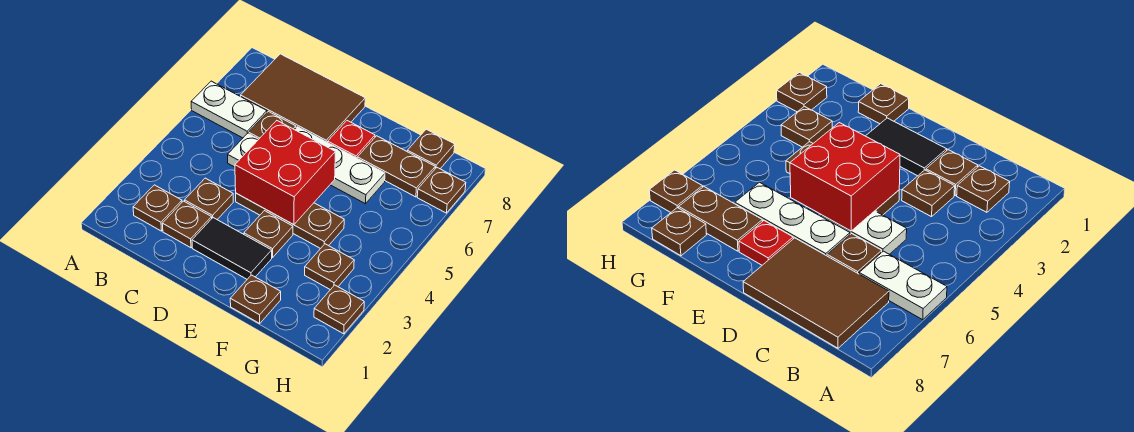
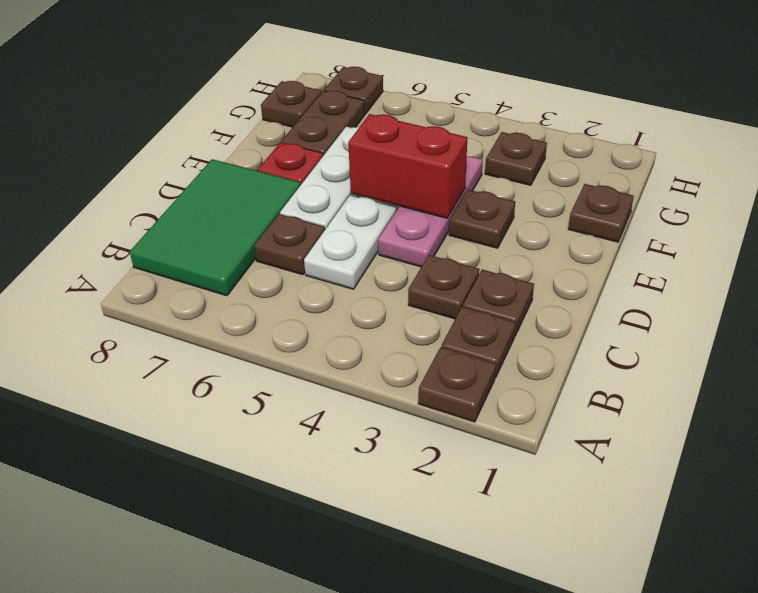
white plate A6:B6 level 1 -> none
brown tile B7:D8 level 1 -> green tile B7:D8 level 1
black tile D2:E2 level 1 -> none
brown plate D4:F4 level 1 -> pink plate D4:F4 level 1
red brick D4:E5 level 2 -> red brick E4:E5 level 2
brown plate H2 level 1 -> brown plate A2 level 1

